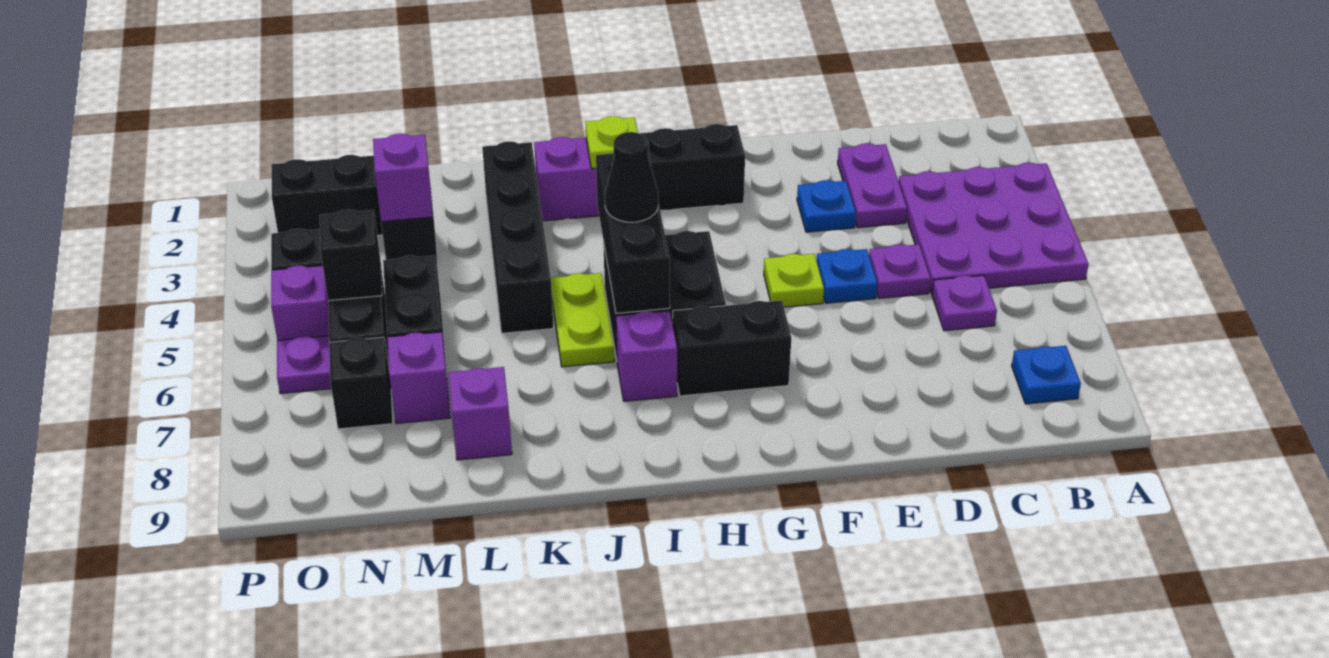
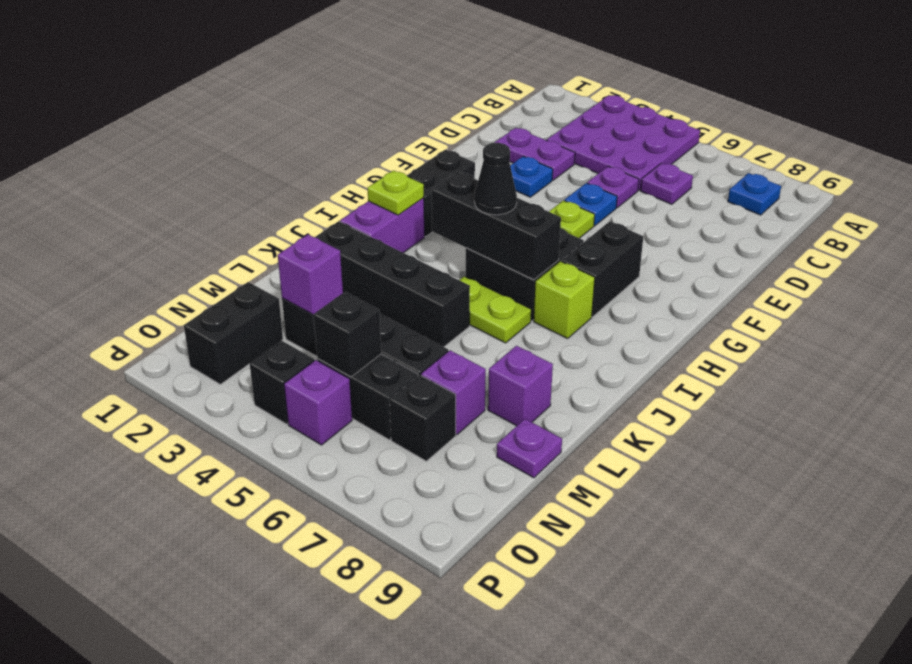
purple brick I7 level 1 -> lime brick I7 level 1
purple plate O6 level 1 -> purple plate M9 level 1

